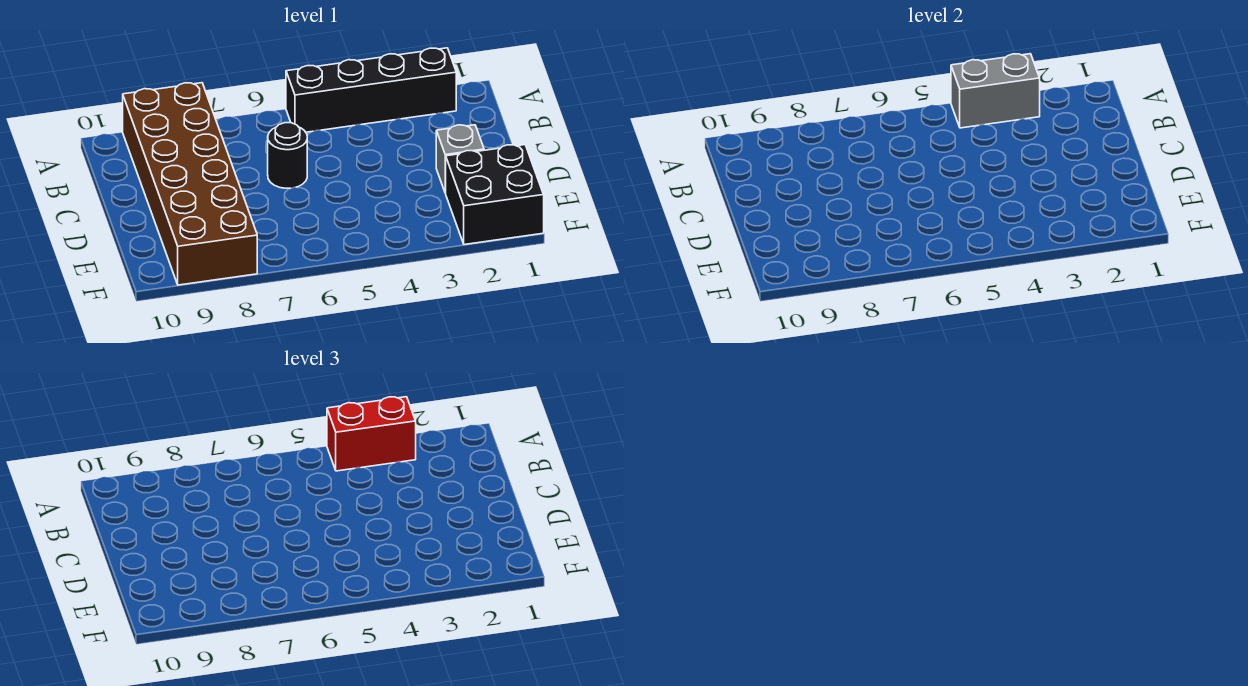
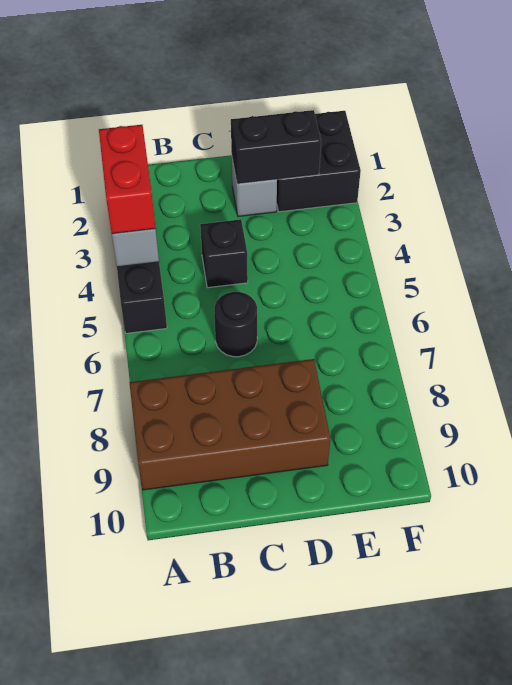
brown brick A8:F9 level 1 -> brown brick A8:D9 level 1
none -> black brick C4 level 1
none -> black brick D2:E2 level 2

